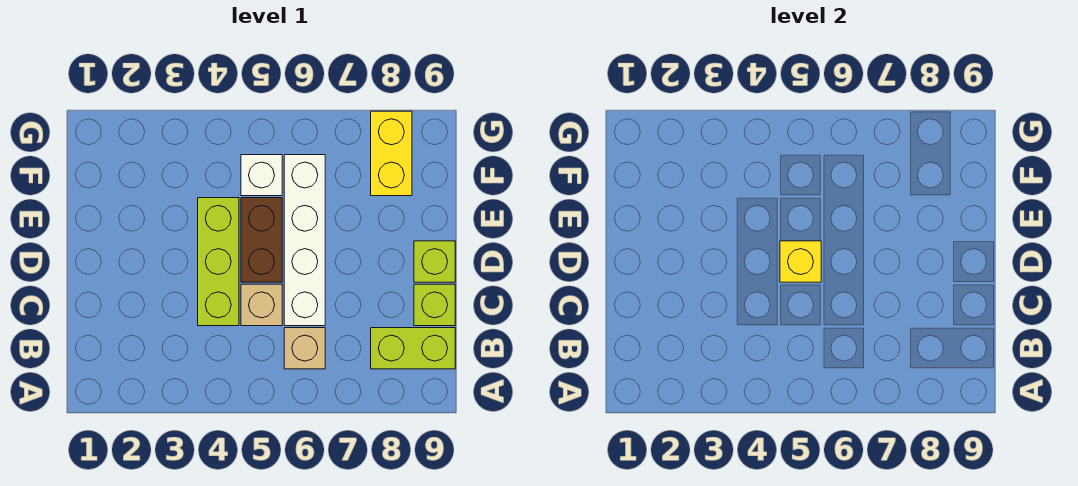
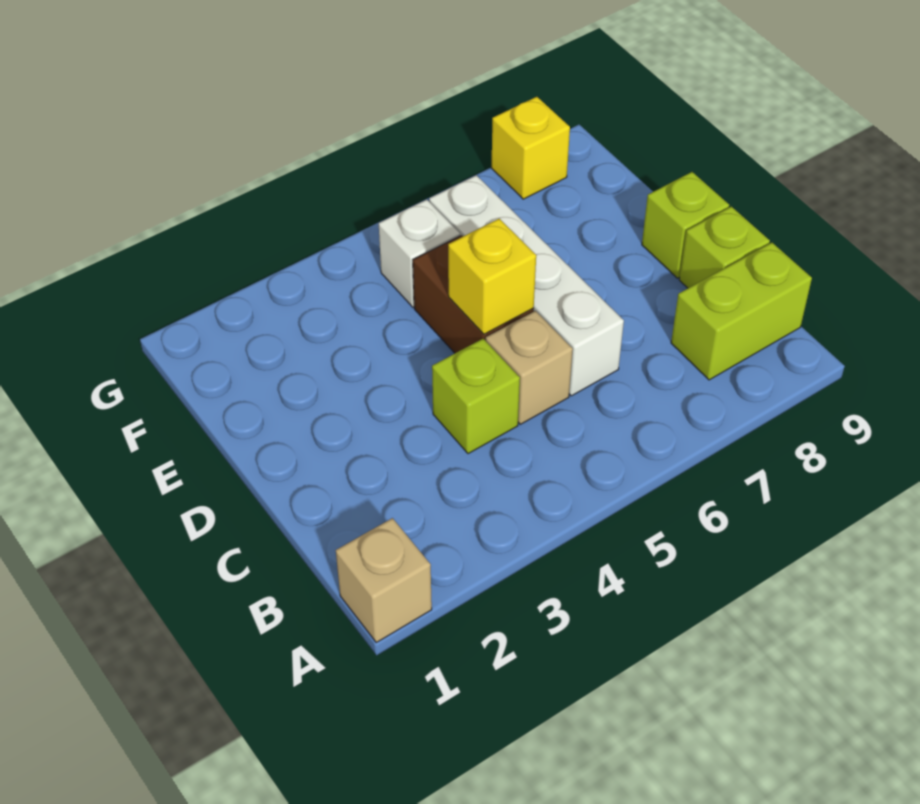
tan brick B6 level 1 -> tan brick A1 level 1
lime brick C4:E4 level 1 -> lime brick C4 level 1
yellow brick F8:G8 level 1 -> yellow brick G8 level 1

